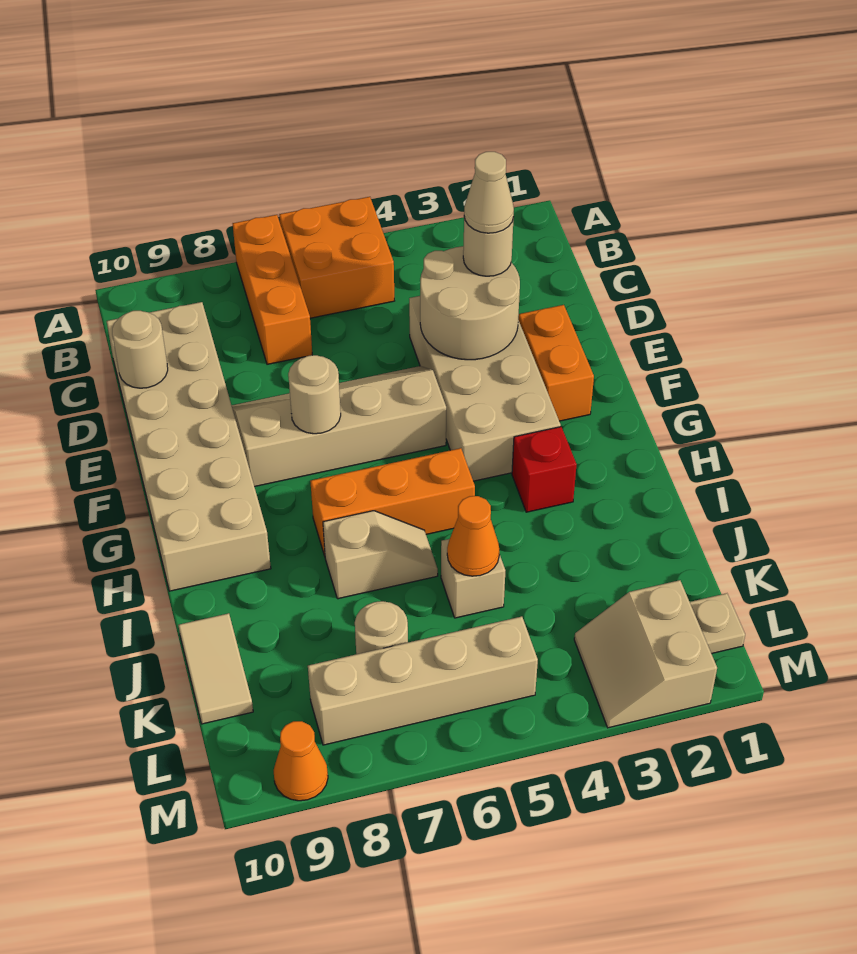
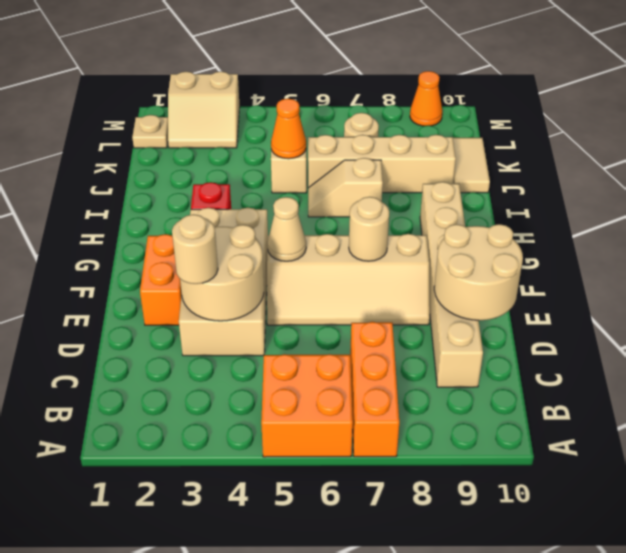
tan brick C9:H10 level 1 -> tan brick C9:H9 level 1
tan cone D3 level 4 -> tan cone F5 level 2
tan round brick D10 level 2 -> tan round brick D9:E10 level 2
orange brick H5:H7 level 1 -> none
tan slope L2:M3 level 1 top 2 -> tan slope L2:M3 level 1 top M
tan brick L5:L8 level 1 -> tan brick J6:J9 level 1

